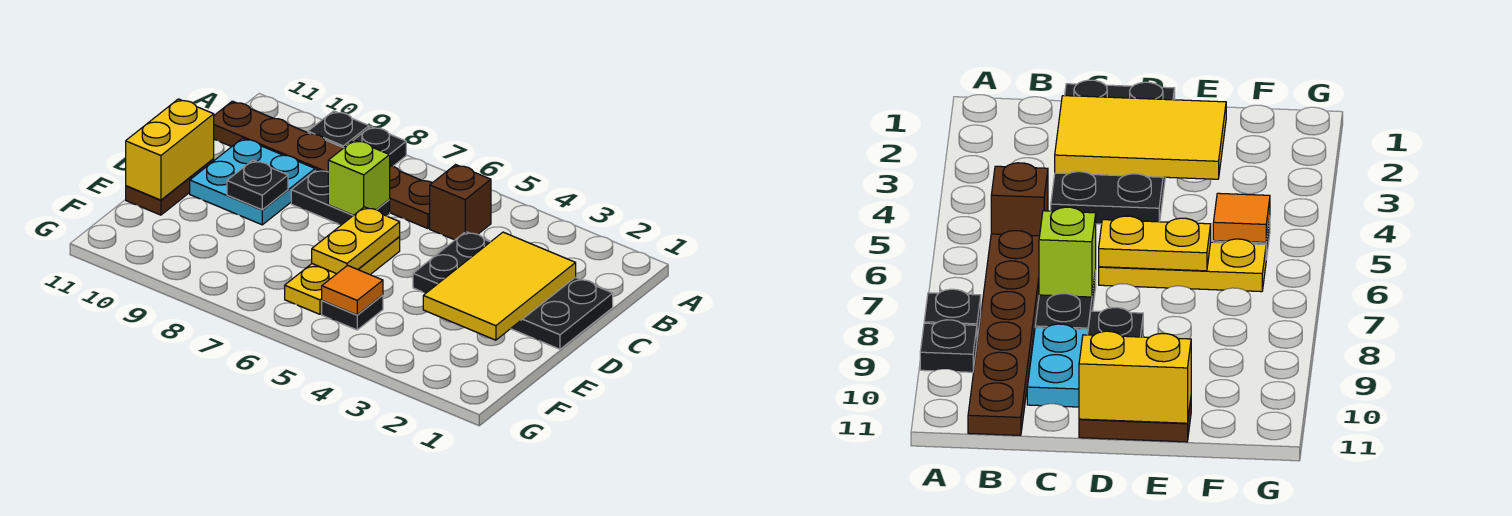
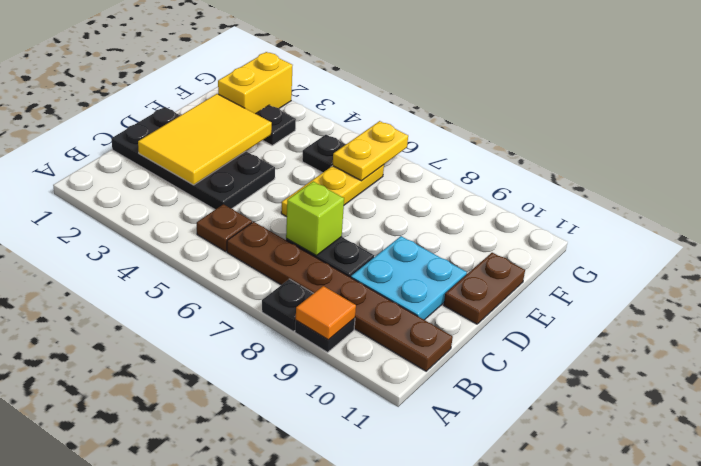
brown brick B5 level 1 -> brown plate B5 level 1
yellow plate D6:E6 level 2 -> yellow plate F6:G6 level 2
black plate D9 level 2 -> black plate F3 level 1
yellow brick D11:E11 level 2 -> yellow brick F2:G2 level 1
orange tile F5 level 2 -> orange tile A9 level 2

